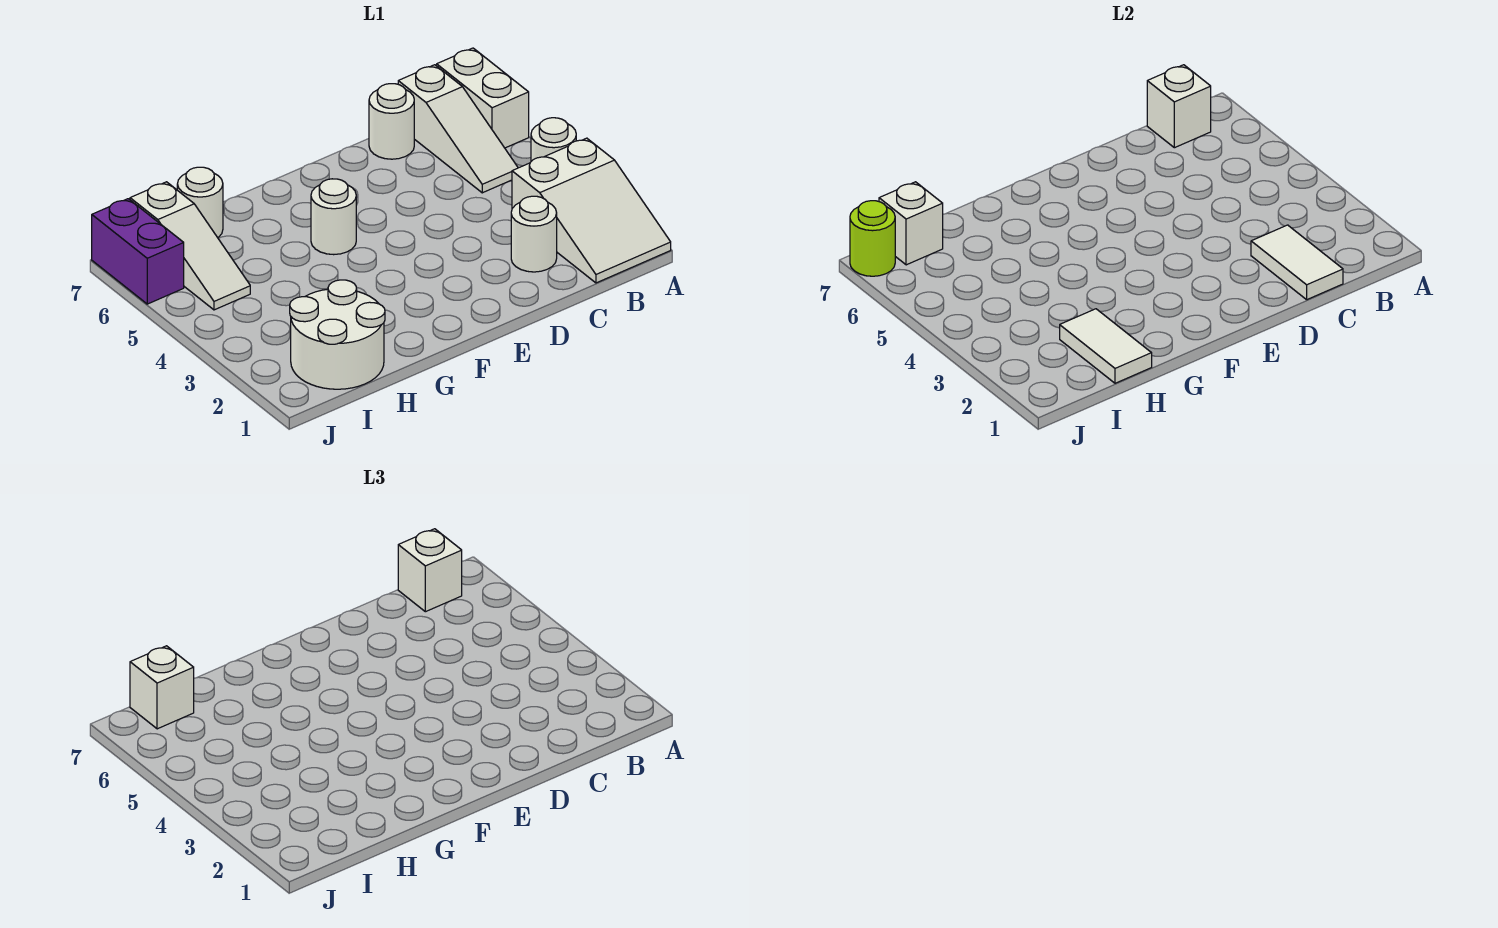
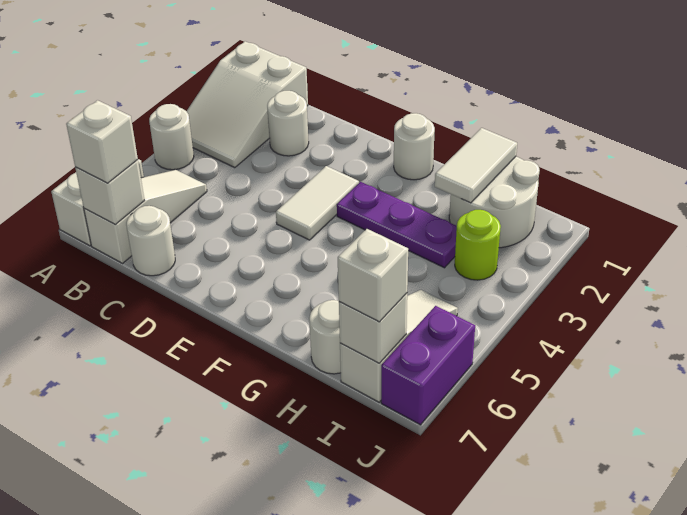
white slope A1:B3 level 1 top 3 -> white slope A1:B3 level 1 top 1
white tile C1:C2 level 2 -> white tile E3:E4 level 1
none -> purple plate F3:H3 level 1
white round brick F5 level 1 -> white round brick F1 level 1
lime round brick J7 level 2 -> lime round brick I3 level 1

